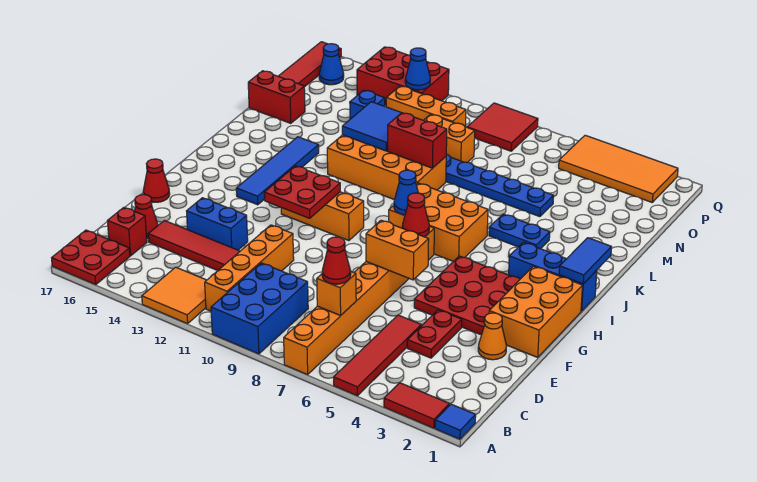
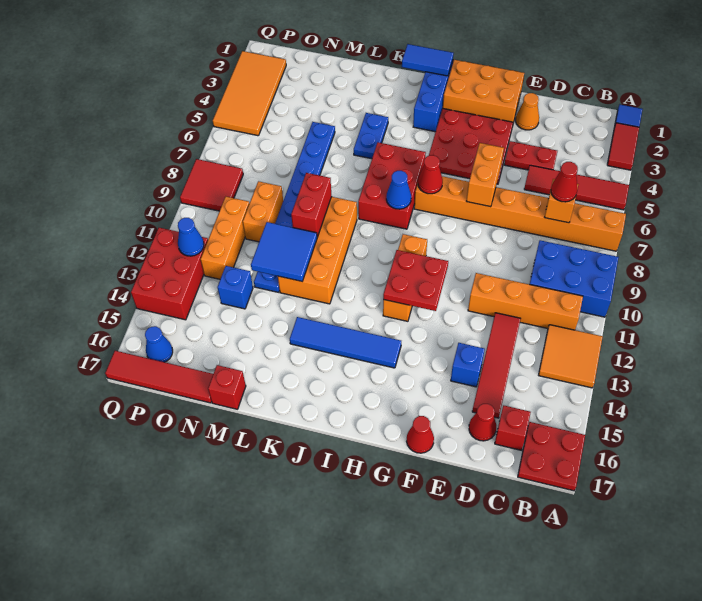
blue brick E13:E14 level 1 -> blue brick E14 level 1
orange brick I6:J8 level 1 -> red brick I6:J8 level 1
red brick M16:M17 level 1 -> red brick M17 level 1

